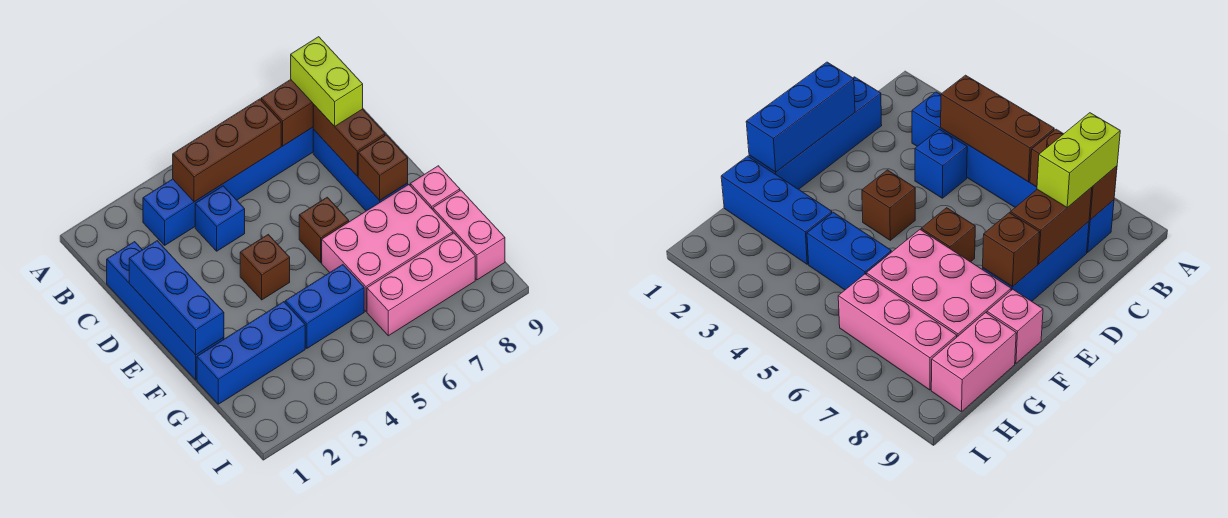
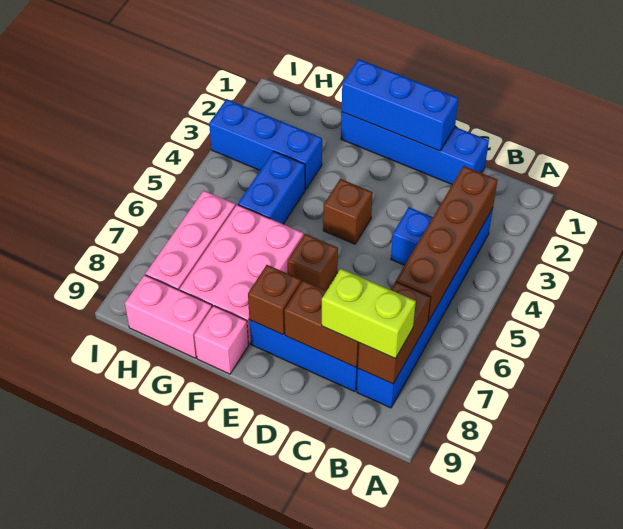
brown brick B4:B6 level 2 -> brown brick B3:B6 level 2
blue brick G1:G3 level 1 -> blue brick G3:I3 level 1

